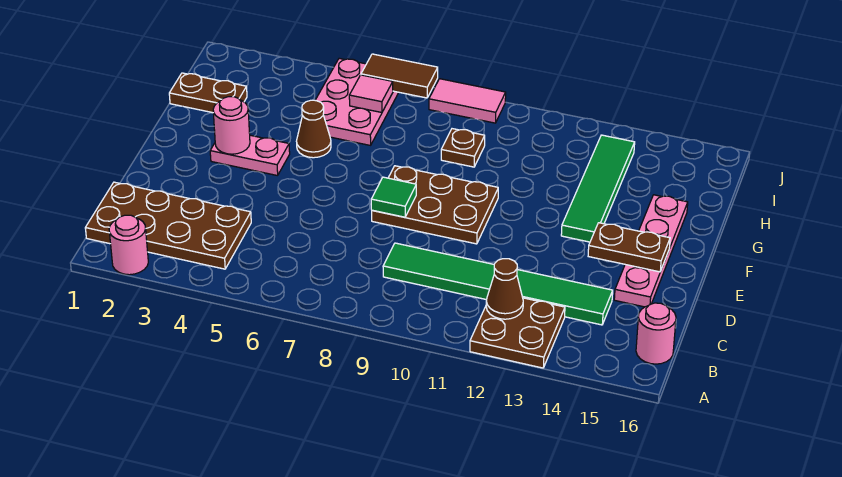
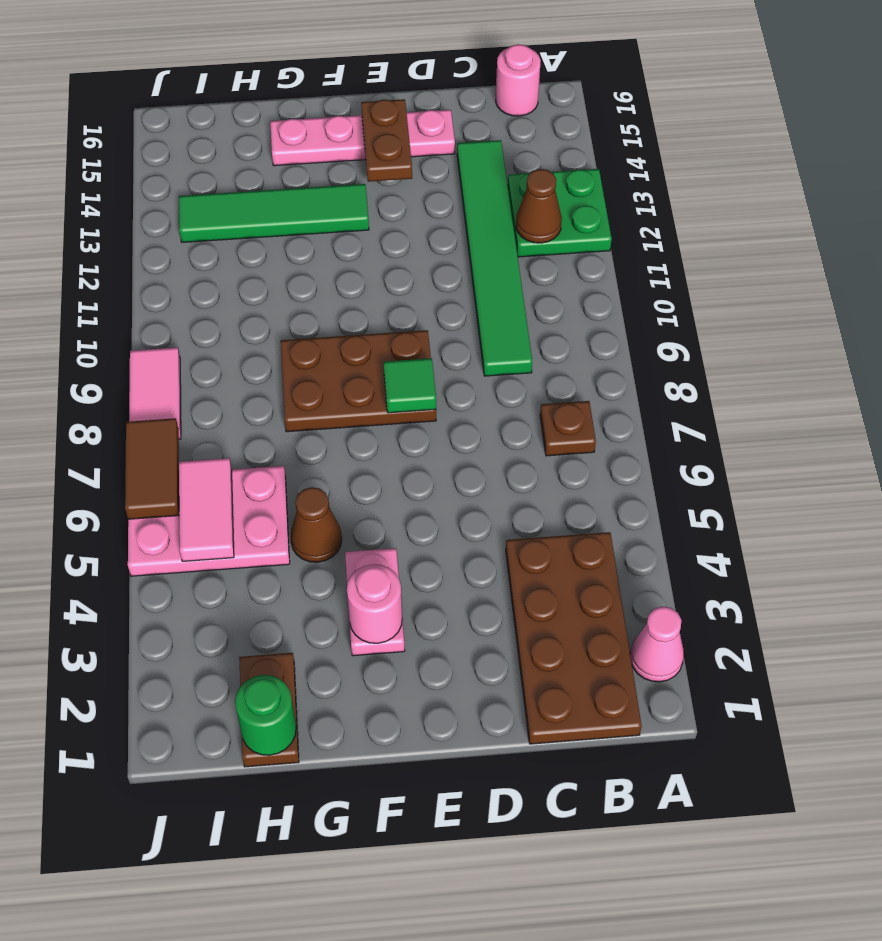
pink round brick A2 level 1 -> pink cone A2 level 1
brown plate A12:B13 level 1 -> green plate A12:B13 level 1
brown plate E8:F10 level 1 -> brown plate E8:G9 level 1
none -> green round brick H1 level 2
brown plate H9 level 1 -> brown plate B7 level 1
pink tile I6 level 2 -> pink tile I5:I6 level 2

